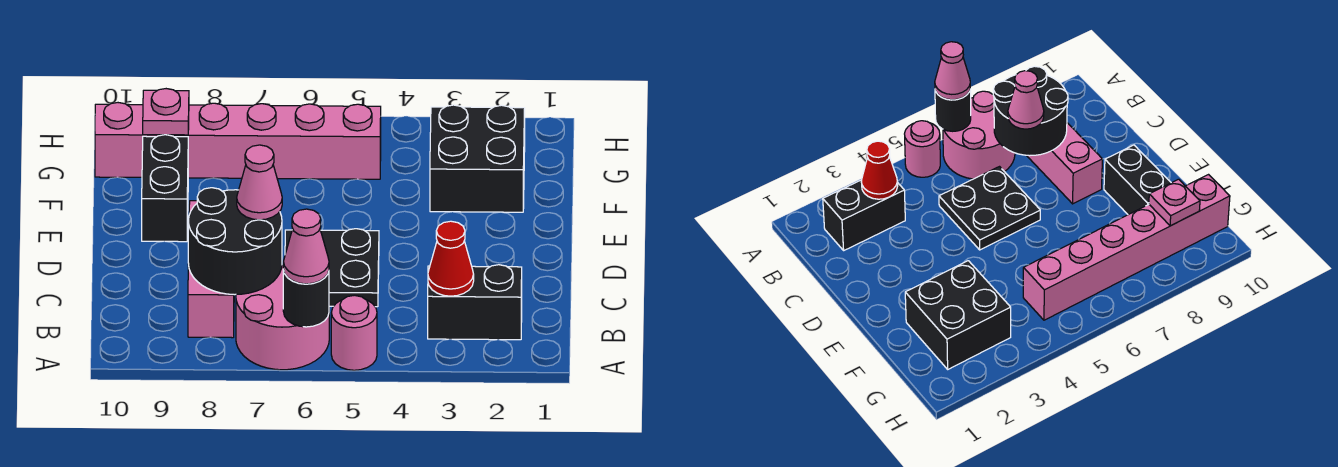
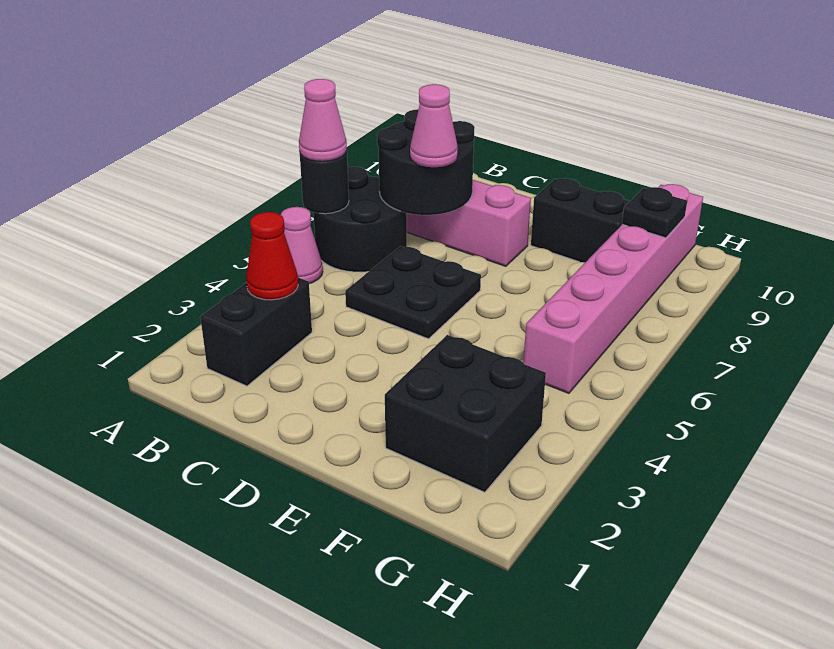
pink round brick A5 level 1 -> pink cone A5 level 1
pink round brick A6:B7 level 1 -> black round brick A6:B7 level 1
pink plate G9 level 2 -> black plate G9 level 2

